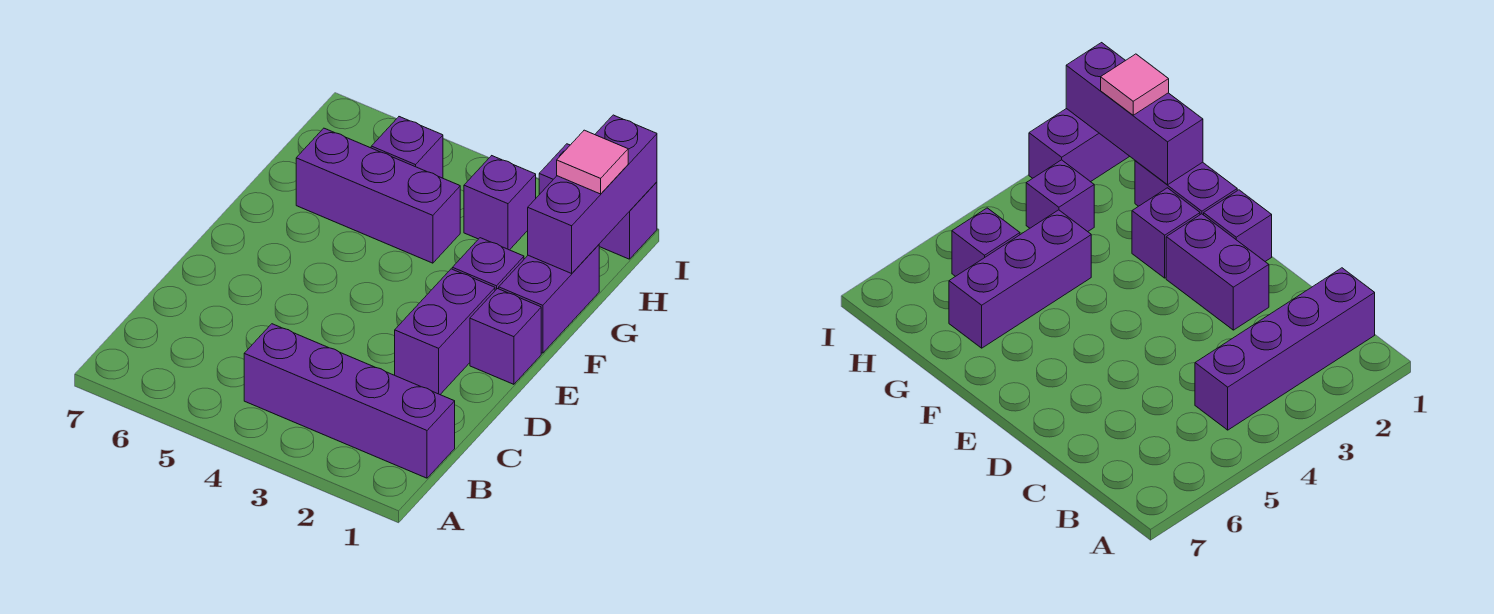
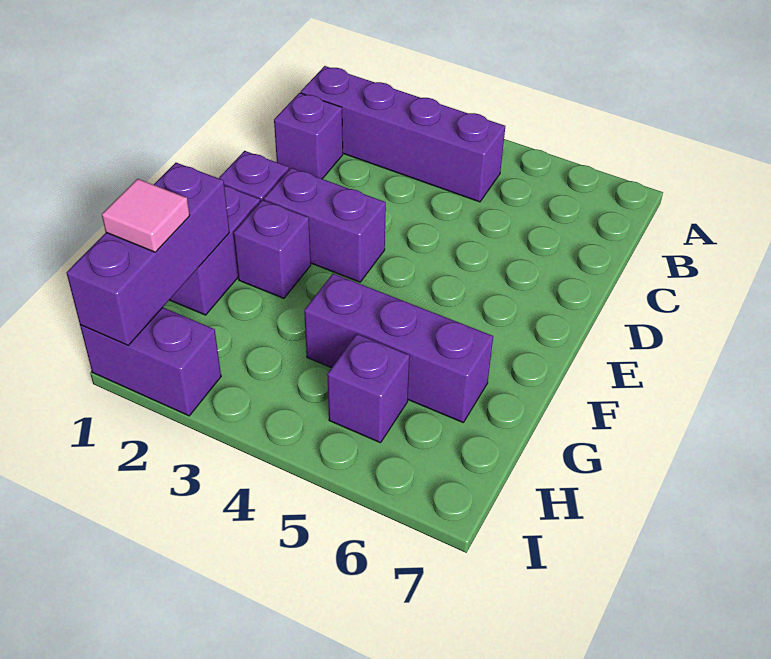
purple brick D2:E2 level 1 -> purple brick E2:E3 level 1
purple brick H3 level 1 -> purple brick C1 level 1

